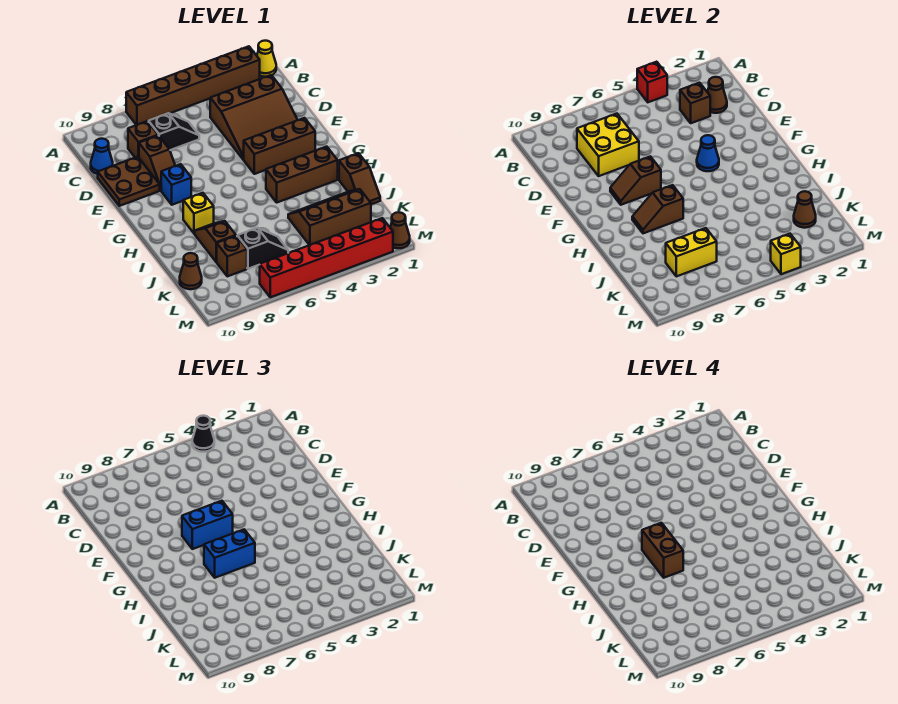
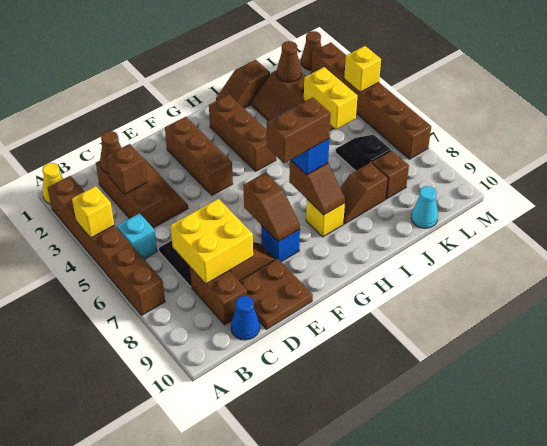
red brick A4 level 2 -> yellow brick A4 level 2
black cone A4 level 3 -> none
none -> cyan brick B5 level 1
brown slope C2:E4 level 1 top C -> brown slope C2:D4 level 1 top C
brown brick C8 level 1 -> brown brick C8:C9 level 1
blue cone F4 level 2 -> none
blue brick F6:F7 level 3 -> none
brown slope I1:J1 level 1 top I -> brown slope I1:J1 level 1 top J
yellow brick K7:K8 level 2 -> yellow brick K4:K5 level 2
brown cone K10 level 1 -> cyan cone K10 level 1
red brick M2:M7 level 1 -> brown brick M2:M7 level 1

